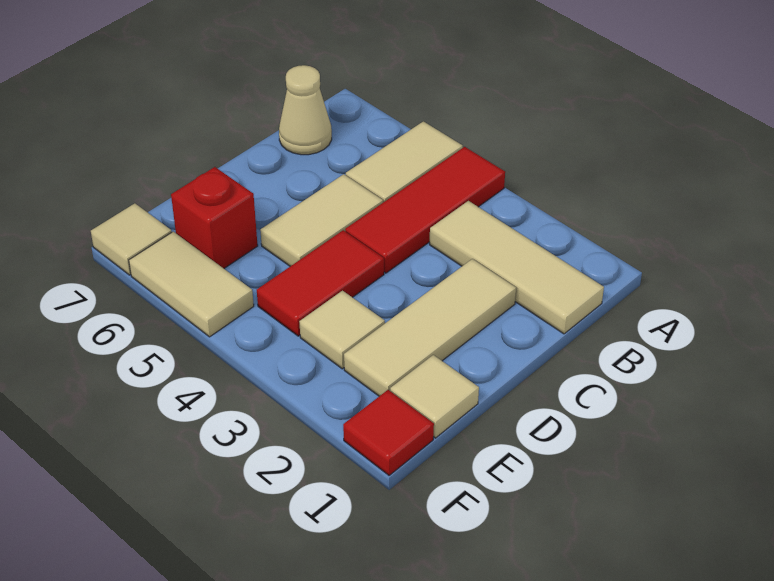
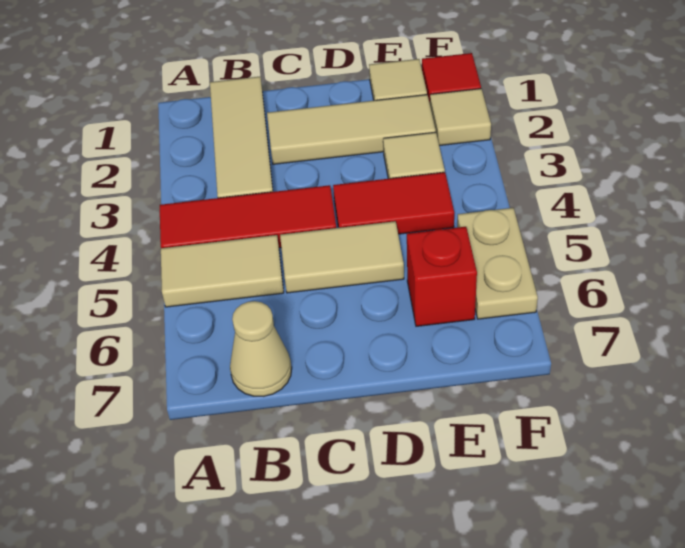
tan tile F5:F6 level 1 -> tan plate F5:F6 level 1
tan tile F7 level 1 -> tan tile F2 level 1

